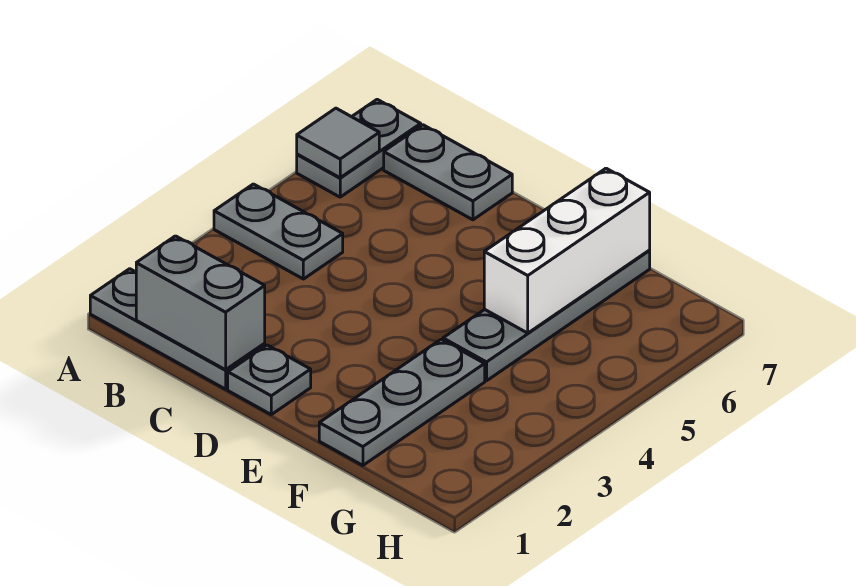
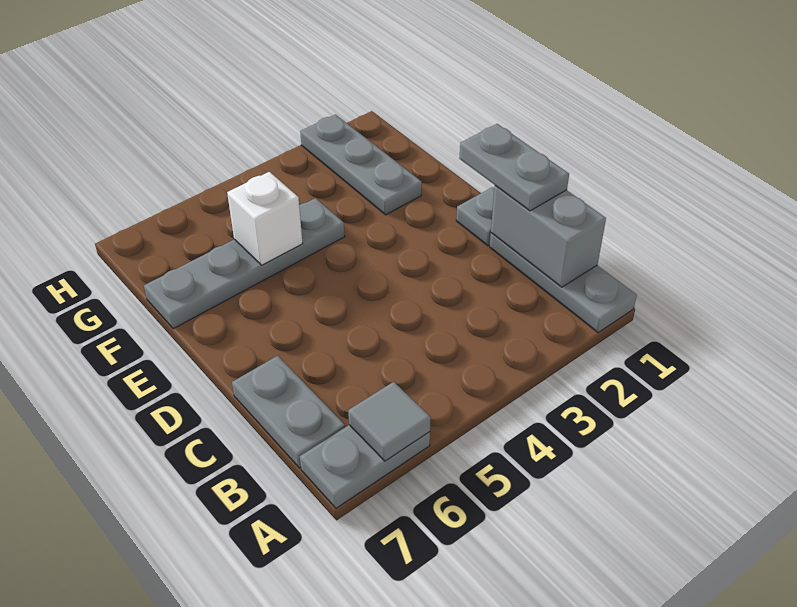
grey plate A4:B4 level 1 -> grey plate C1:D1 level 3
grey plate F1:F3 level 1 -> grey plate F2:H2 level 1
white brick F5:F7 level 2 -> white brick F5 level 2

